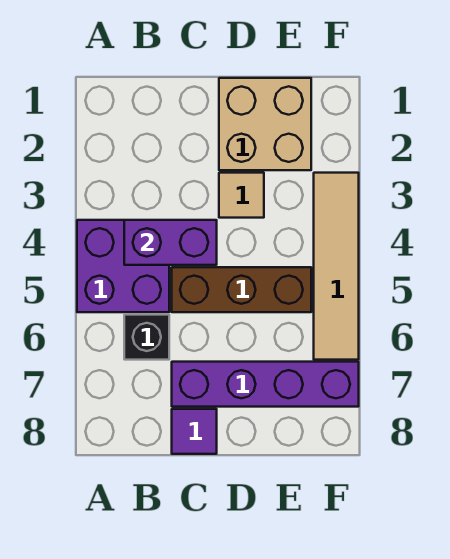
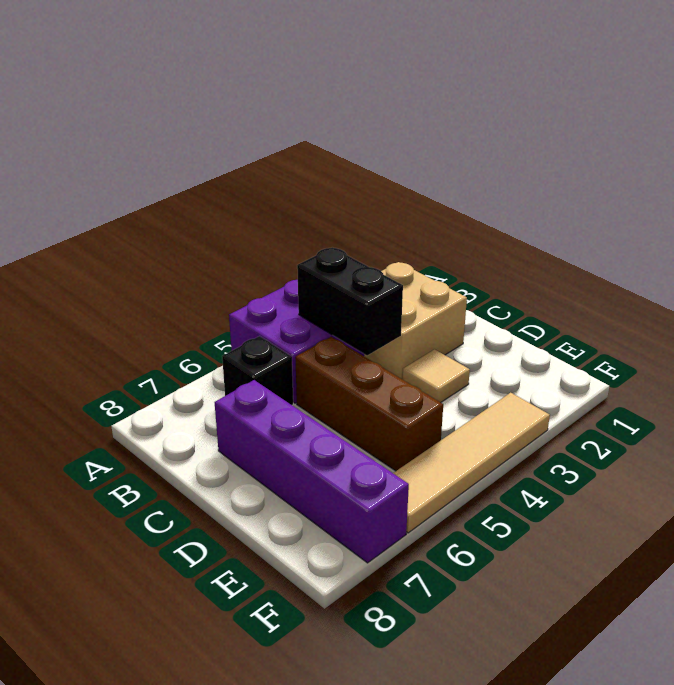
purple brick B4:C4 level 2 -> black brick B4:C4 level 2
purple tile C8 level 1 -> none
tan brick D1:E2 level 1 -> tan brick B2:C3 level 1

